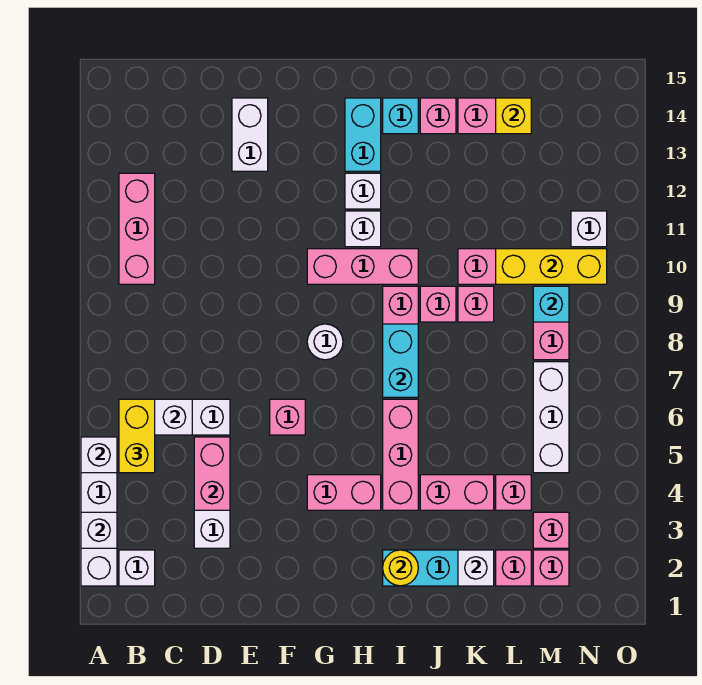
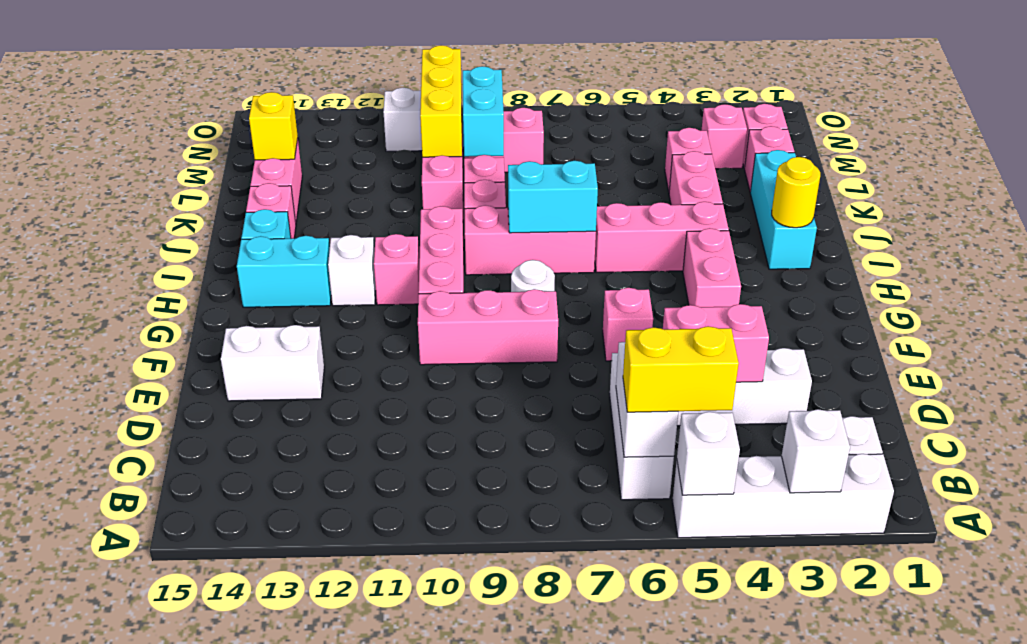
pink brick B10:B12 level 1 -> pink brick F8:F10 level 1
white brick H11 level 1 -> pink brick H11 level 1
white brick K2 level 2 -> none
white brick M5:M7 level 1 -> none
cyan brick M9 level 2 -> cyan brick L9:M9 level 2

